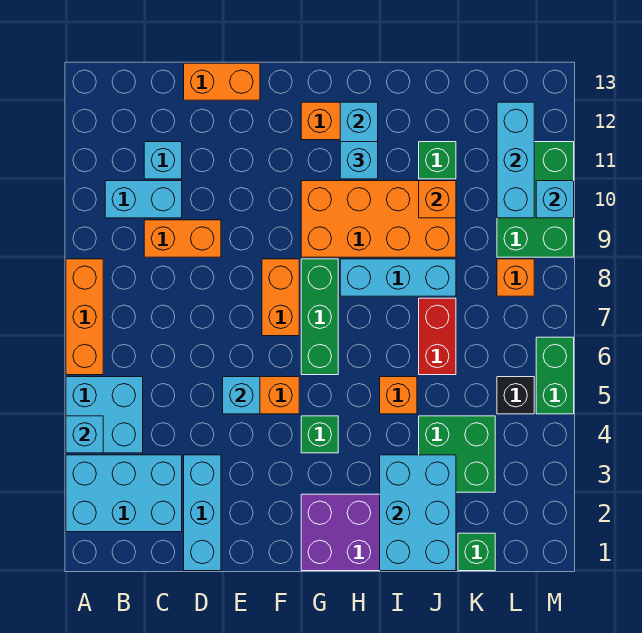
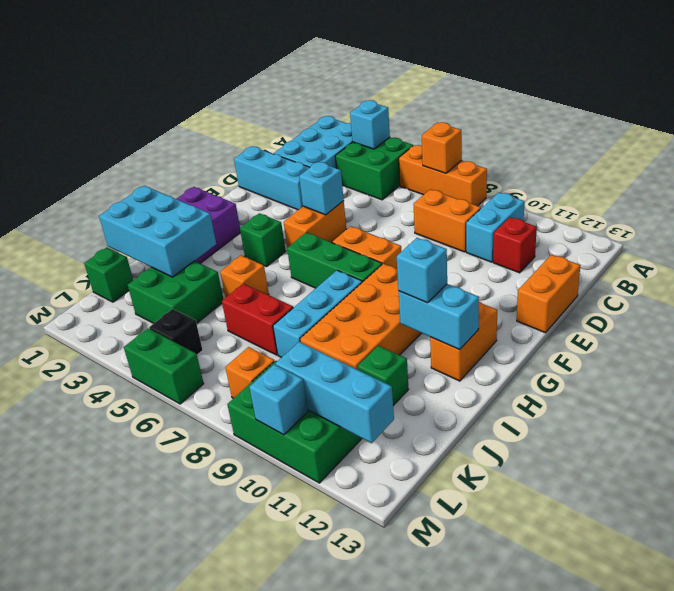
cyan brick A4:B5 level 1 -> green brick A4:B5 level 1
orange brick C9:D9 level 1 -> orange brick C8:C9 level 1
cyan brick C11 level 1 -> red brick C11 level 1
orange brick J10 level 2 -> orange brick A7 level 2

